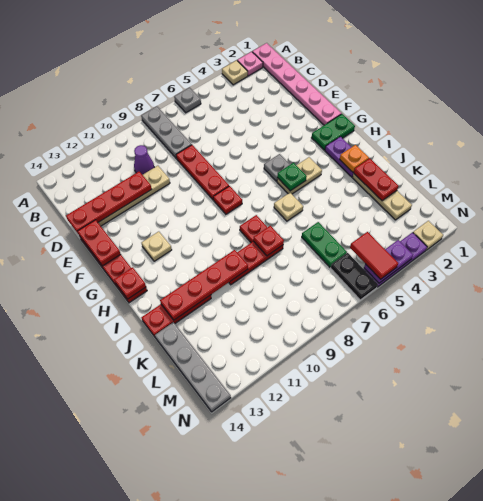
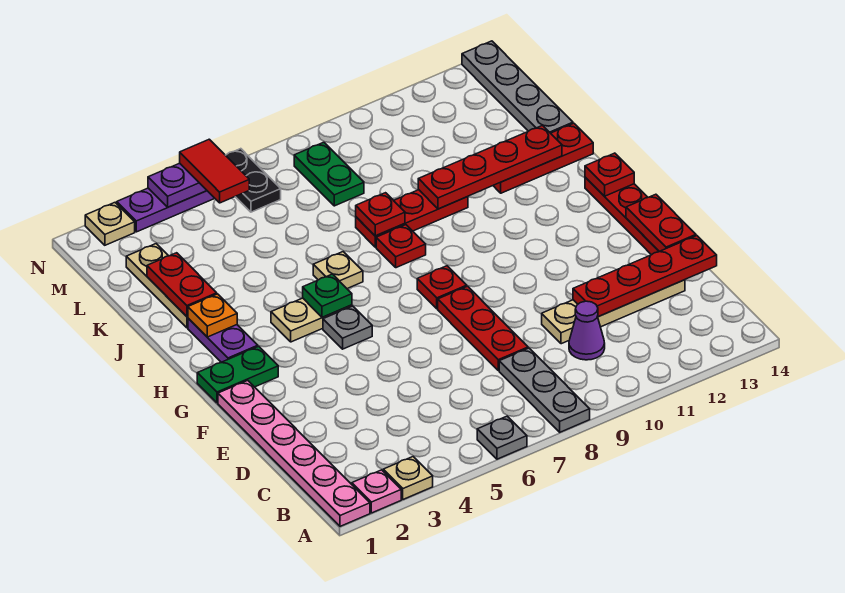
tan plate G12 level 1 -> none
green plate K6:L6 level 1 -> green plate L8:M8 level 1

